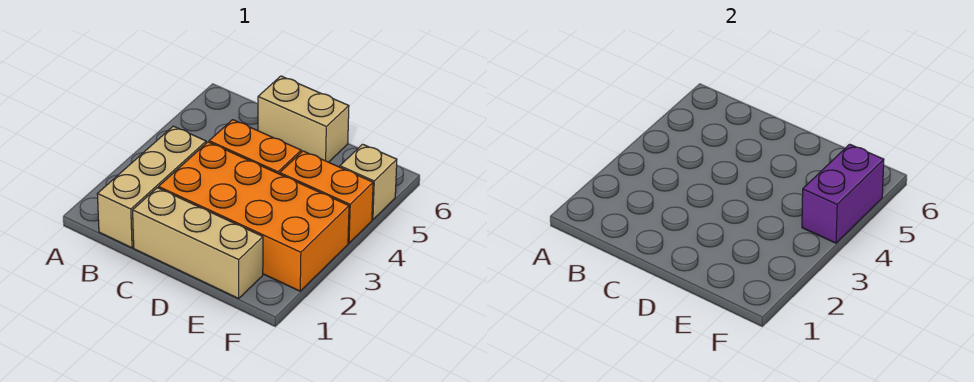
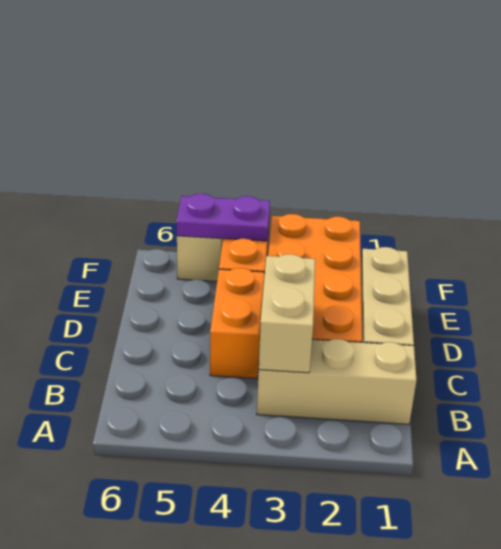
tan brick C6:D6 level 1 -> tan brick B3:C3 level 2
purple brick F4:F5 level 2 -> purple plate F4:F5 level 2

